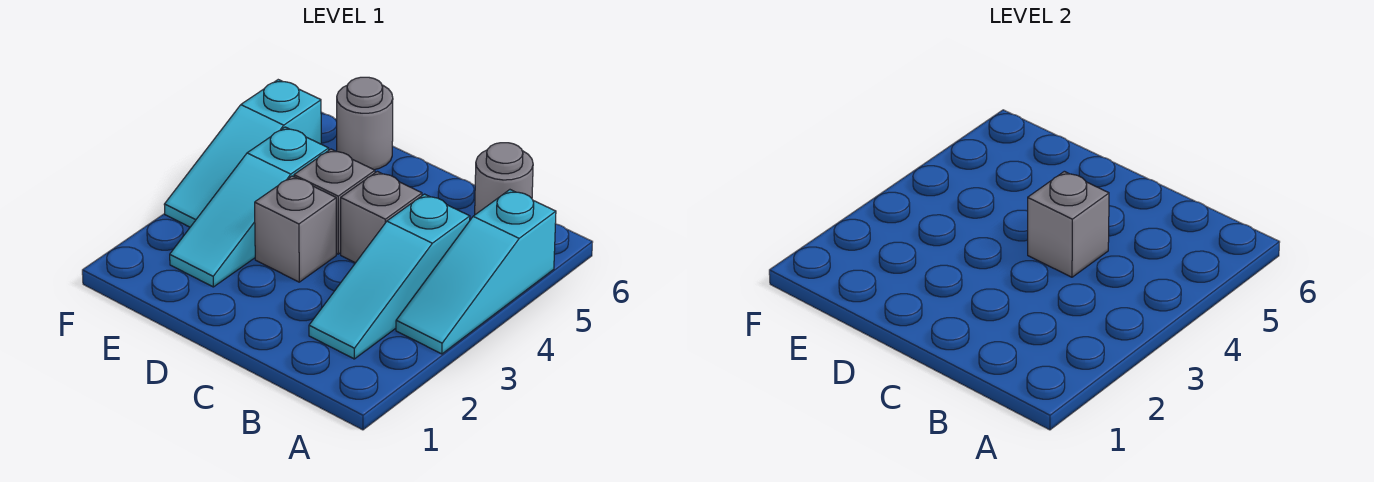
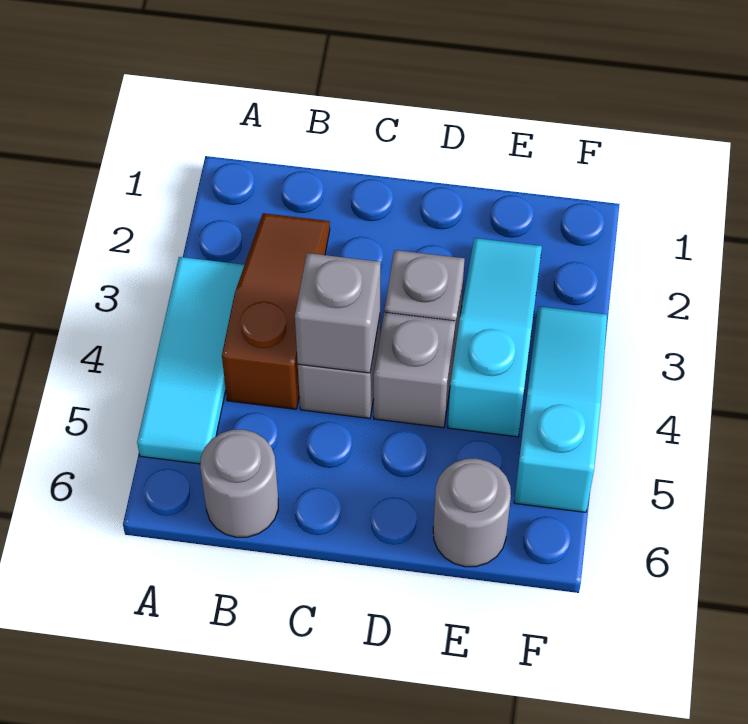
cyan slope A3:A5 level 1 top 5 -> cyan tile A3:A5 level 1
cyan slope B2:B4 level 1 top 4 -> brown slope B2:B4 level 1 top 4

